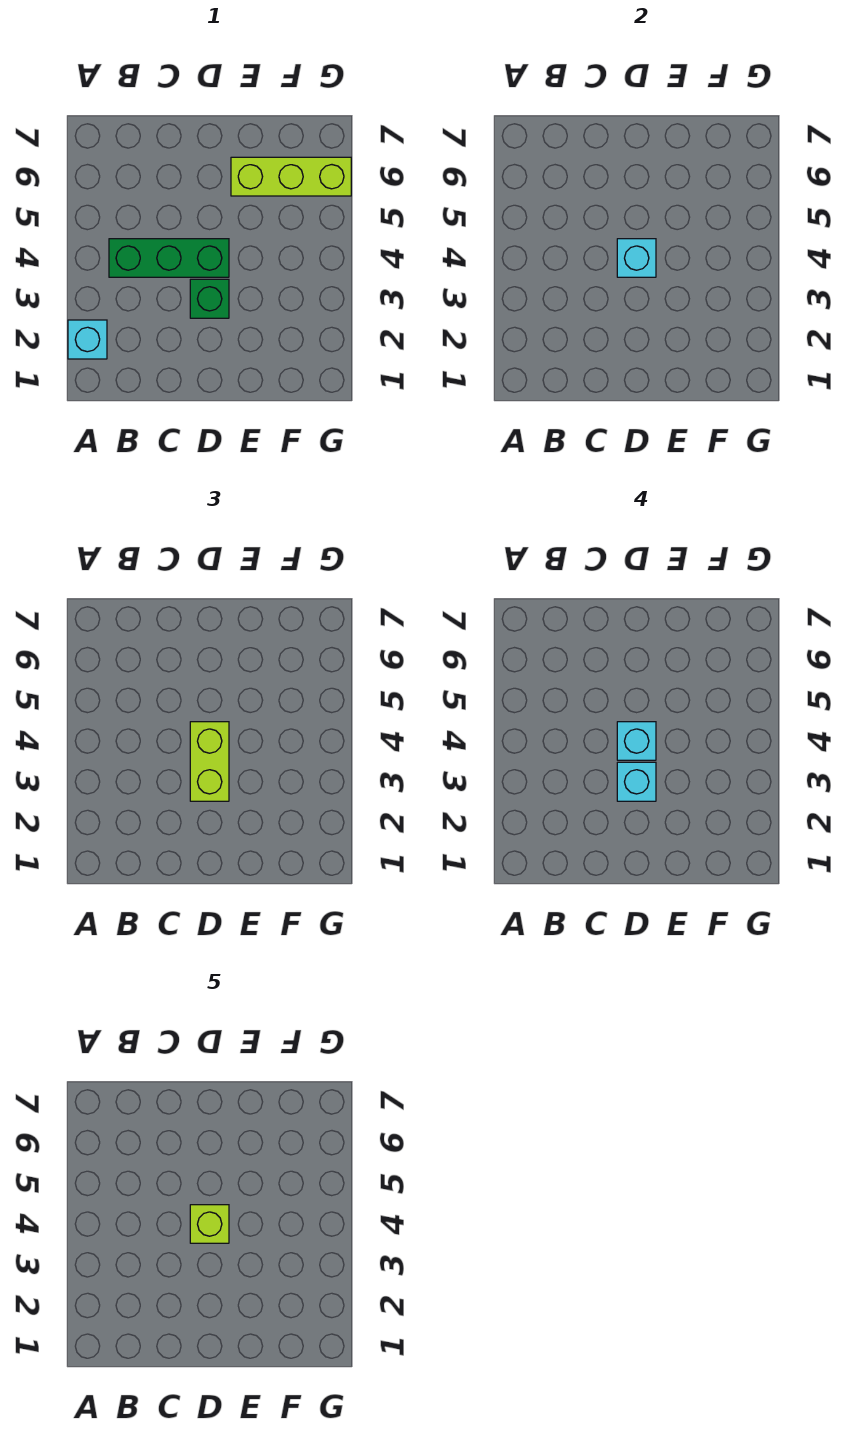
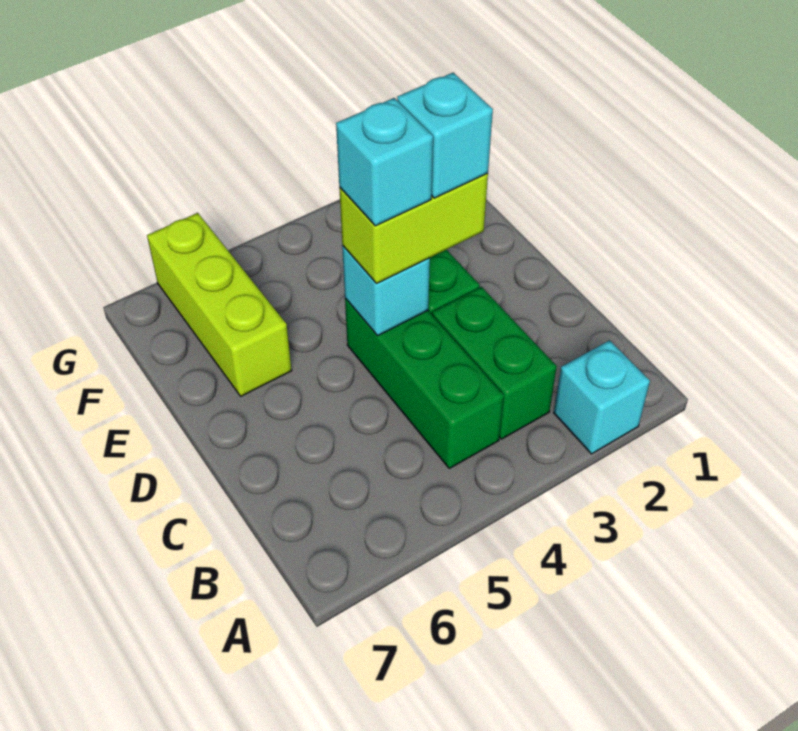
none -> green brick B3:C3 level 1
lime brick D4 level 5 -> none

